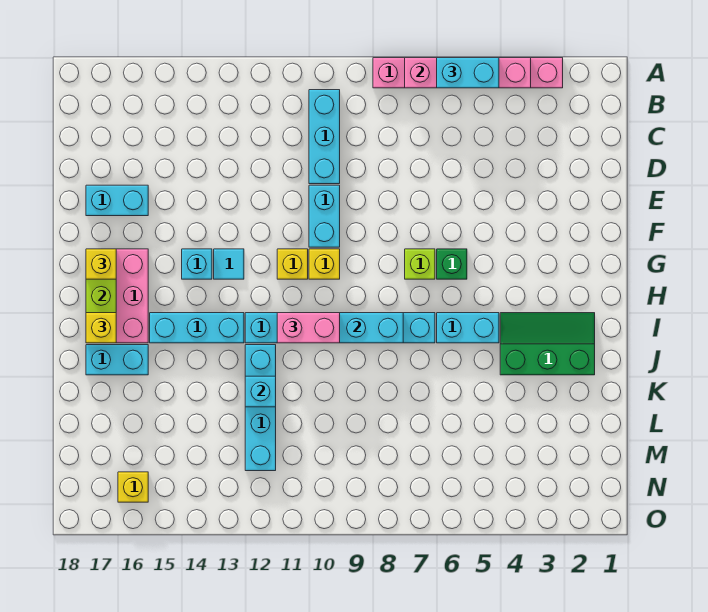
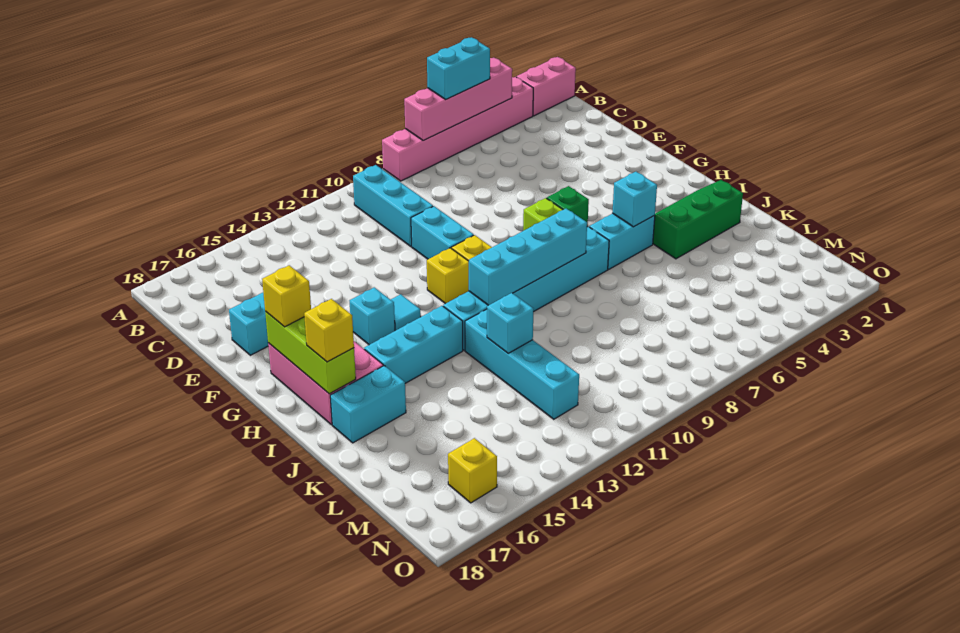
none -> cyan brick I5 level 2
pink brick I10:I11 level 3 -> pink brick A1:A2 level 1

